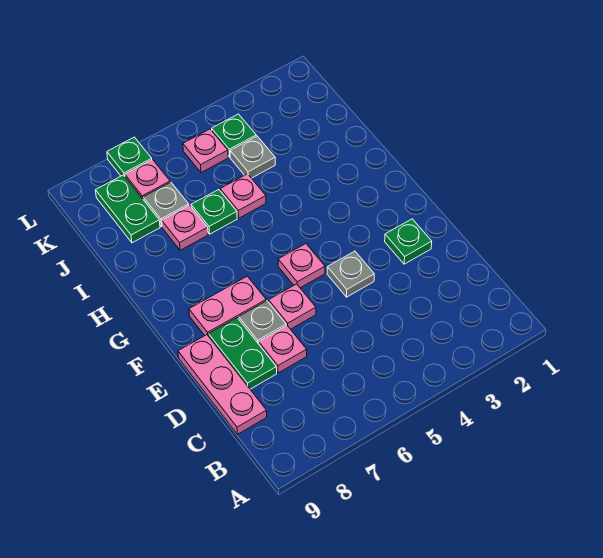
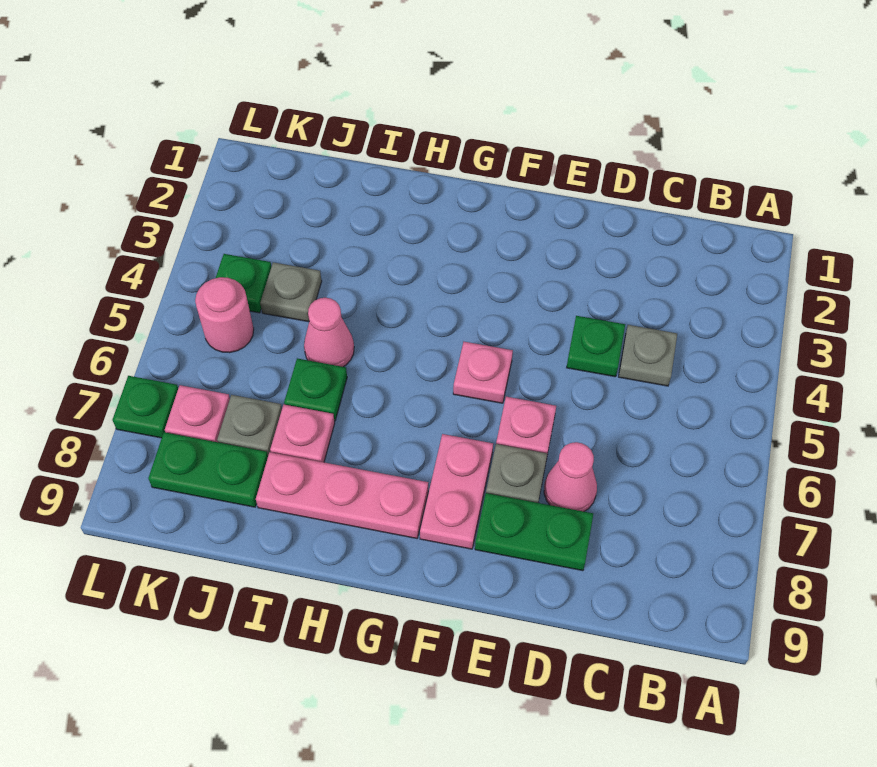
pink plate C9:E9 level 1 -> pink plate G8:I8 level 1
pink plate D7 level 1 -> pink cone D7 level 1
green plate E2 level 1 -> green plate D4 level 1
grey plate E4 level 1 -> grey plate C4 level 1
pink plate I5 level 1 -> pink cone I5 level 1
pink plate K5 level 1 -> pink round brick K5 level 1

